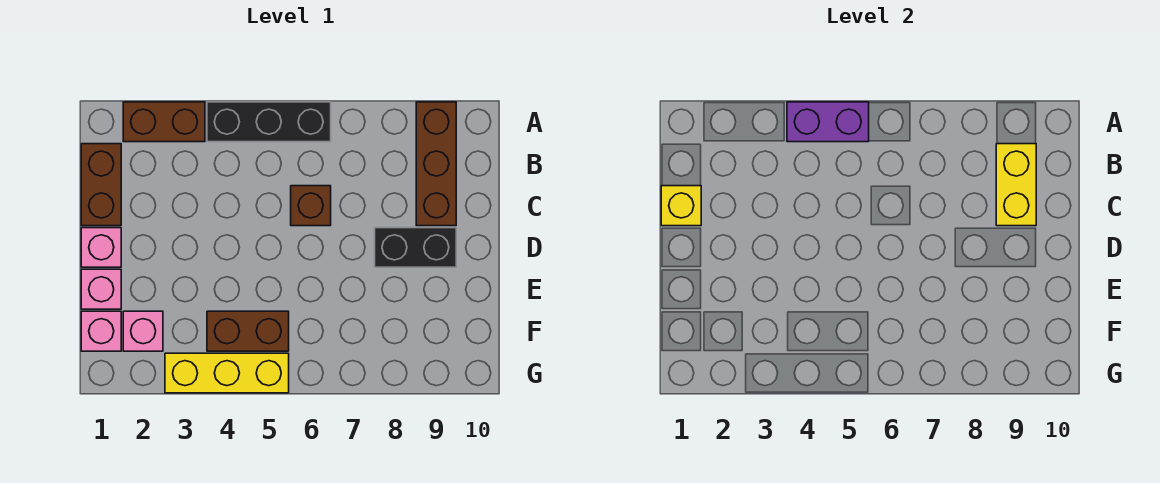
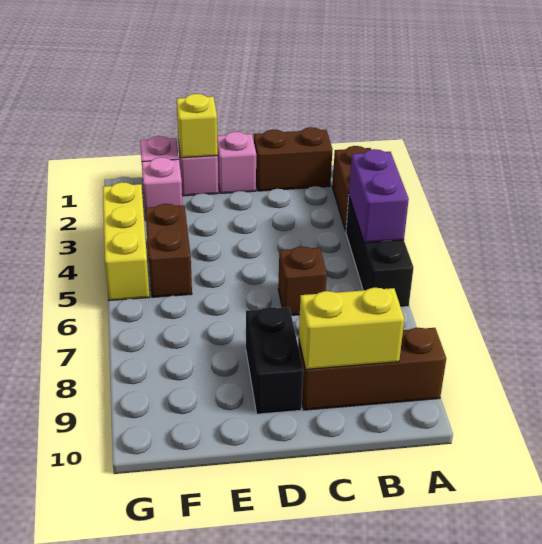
yellow brick C1 level 2 -> yellow brick E1 level 2

